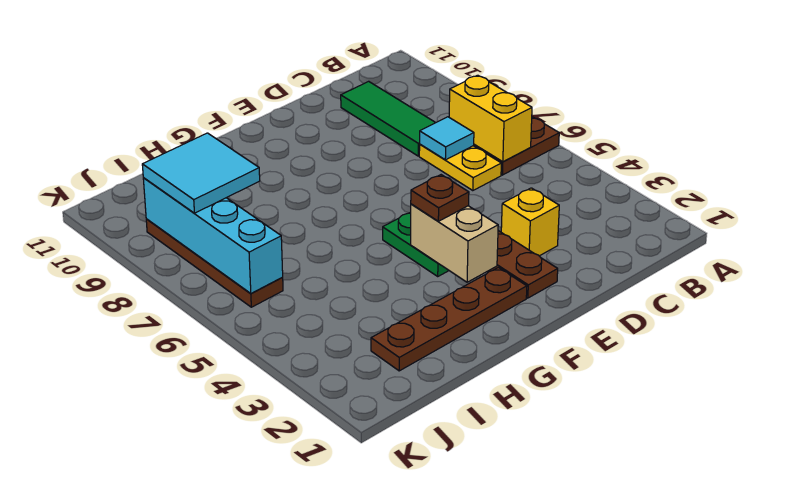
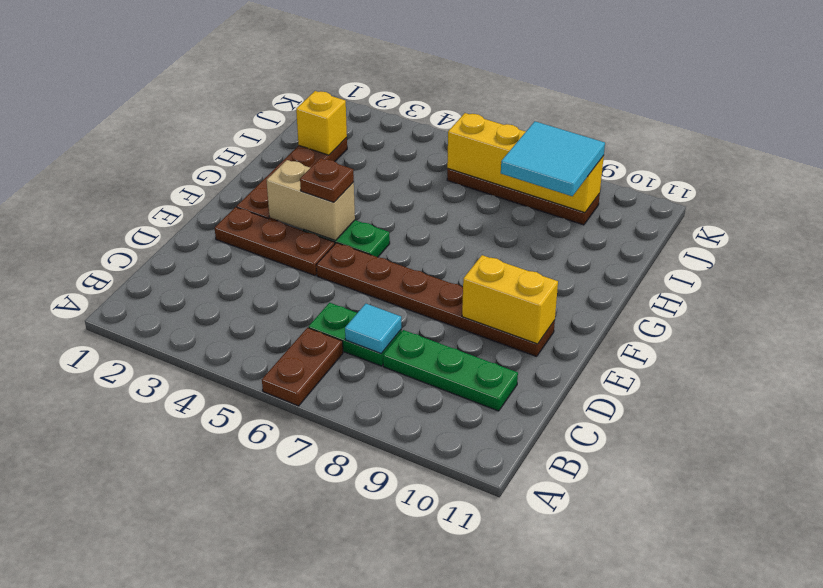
yellow brick B6:B7 level 2 -> yellow brick E9:E10 level 2
yellow plate C6:C7 level 1 -> green plate C6:C7 level 1
green tile C8:C10 level 1 -> green plate C8:C10 level 1
yellow brick D3 level 1 -> yellow brick I2 level 2
none -> brown plate E5:E10 level 1
cyan brick J6:J9 level 2 -> yellow brick J6:J9 level 2

